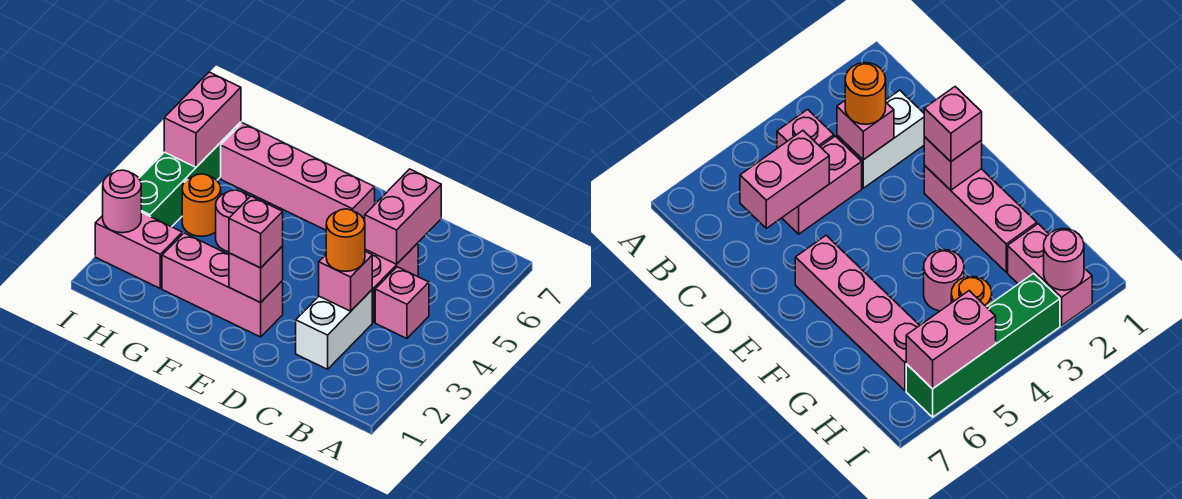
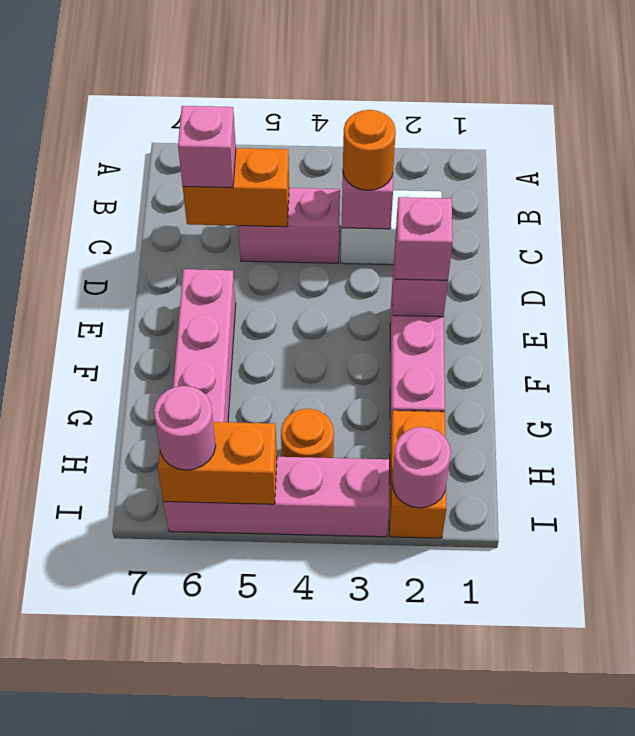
pink brick B4 level 1 -> pink brick C6 level 3
pink brick C5:C6 level 2 -> orange brick C5:C6 level 2
pink round brick G4 level 1 -> pink round brick I6 level 3
pink brick H2:I2 level 1 -> orange brick H2:I2 level 1
green brick I3:I6 level 1 -> pink brick I3:I6 level 1
pink brick I5:I6 level 2 -> orange brick I5:I6 level 2

